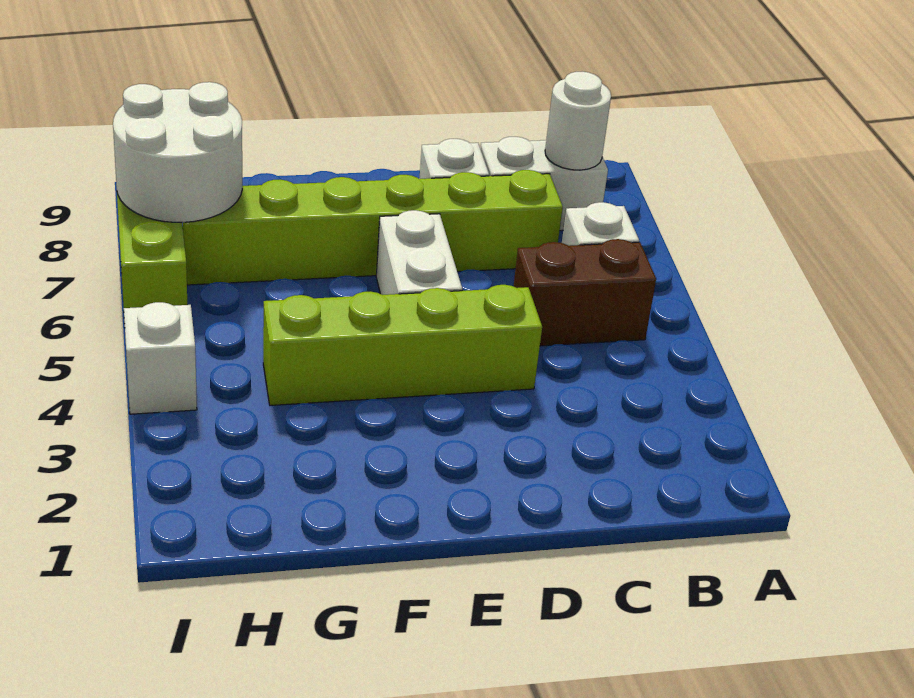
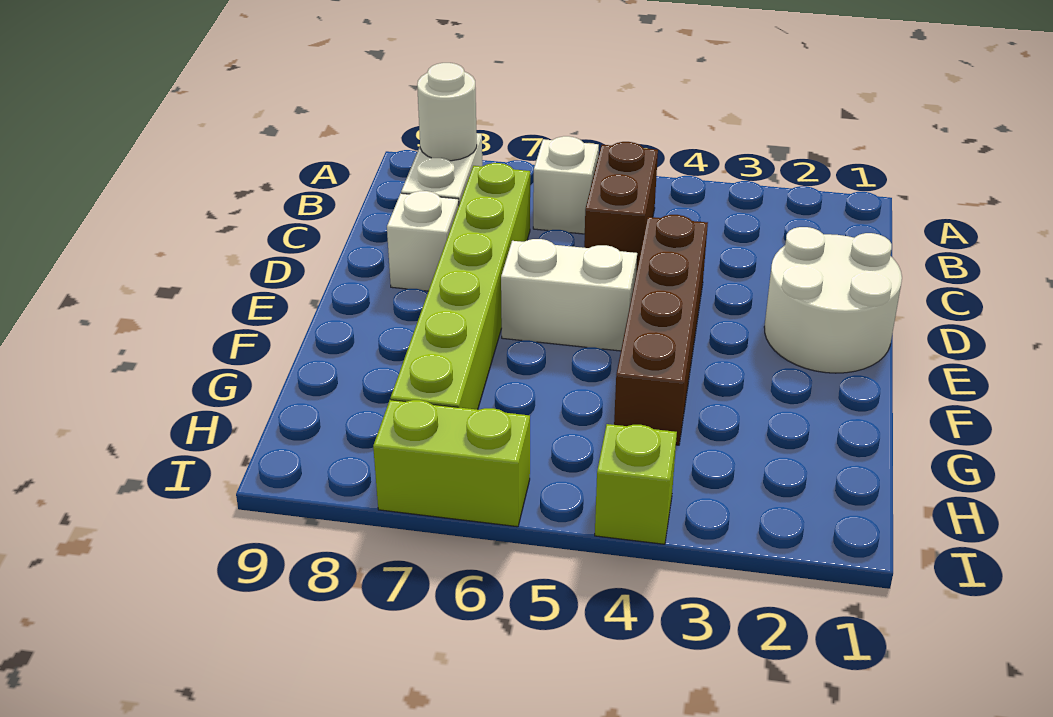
lime brick D4:G4 level 1 -> brown brick D4:G4 level 1
white round brick H7:I8 level 2 -> white round brick D1:E2 level 1
white brick I4 level 1 -> lime brick I4 level 1

